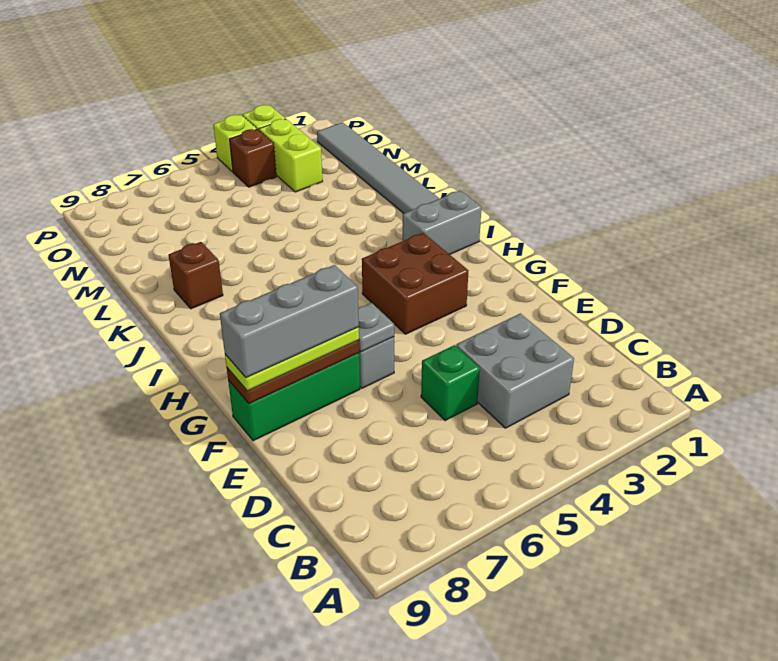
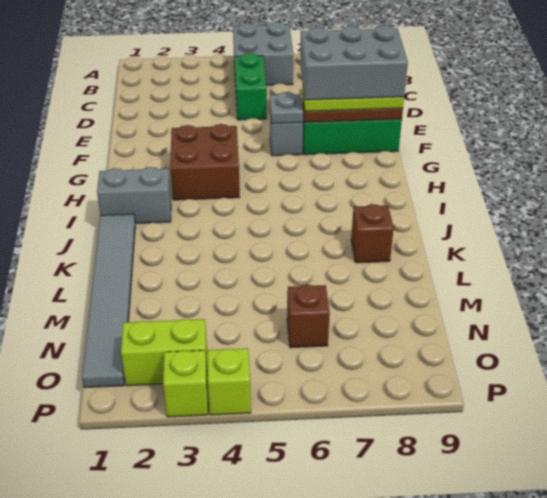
grey brick C3:D4 level 1 -> grey brick A5:B6 level 1
green brick D5 level 1 -> green brick C5:D5 level 1
grey brick F7:F9 level 4 -> grey brick E7:F9 level 4
lime brick N3:O3 level 1 -> lime brick O2:O3 level 1
brown brick O4 level 1 -> brown brick N6 level 1

